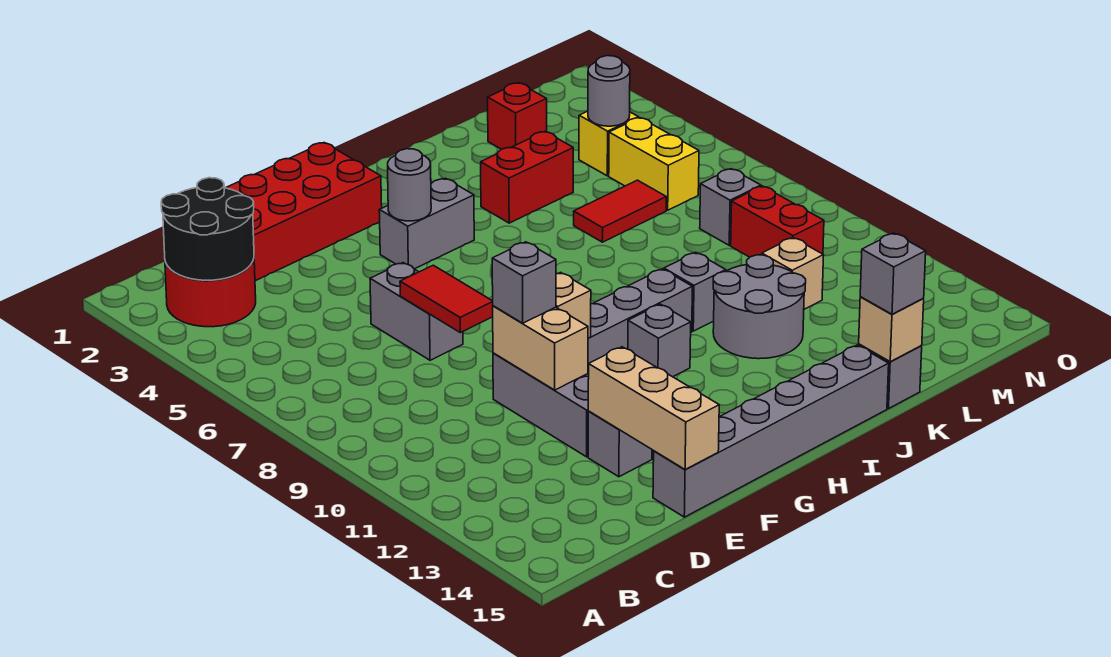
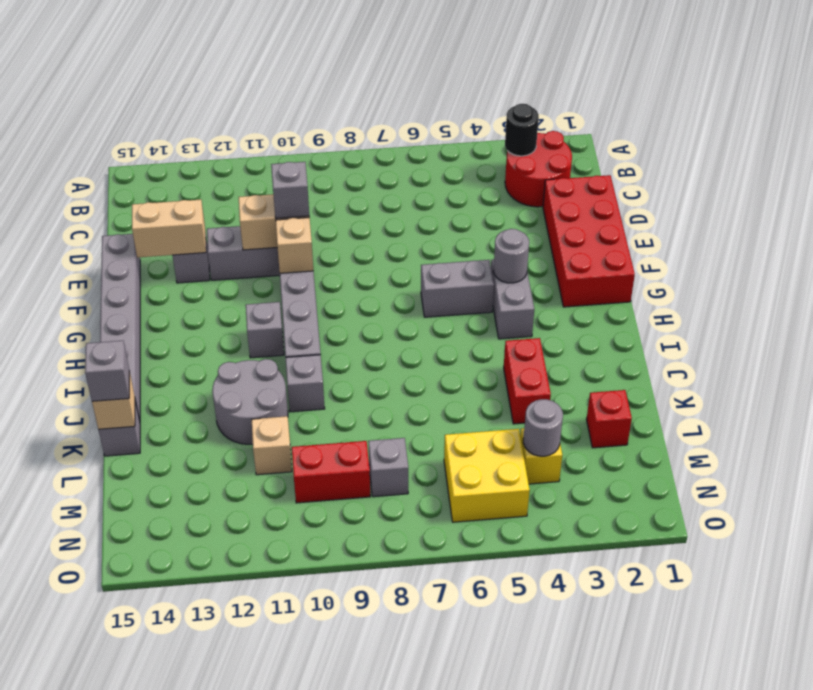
black round brick B2:C3 level 2 -> black round brick B3 level 2
grey brick E6:E7 level 1 -> grey brick G5:G6 level 1
red tile E7:E8 level 2 -> none
tan brick E13:E15 level 2 -> tan brick E13:E14 level 2
red tile K6:L6 level 1 -> none
yellow brick M5:M6 level 1 -> yellow brick M5:N6 level 1

